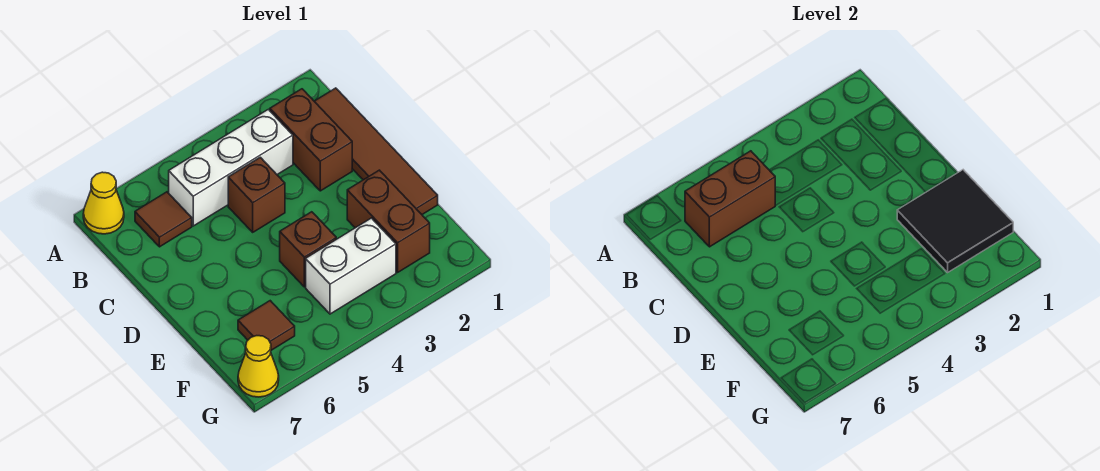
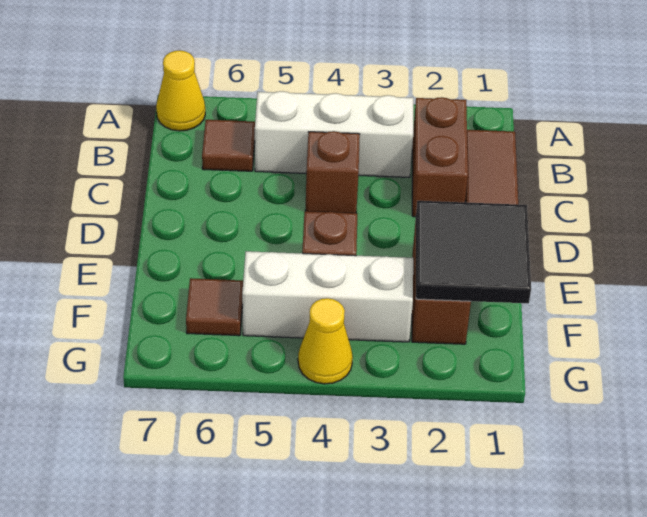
brown brick B5:B6 level 2 -> none
white brick F3:F4 level 1 -> white brick F3:F5 level 1
yellow cone G7 level 1 -> yellow cone G4 level 1

